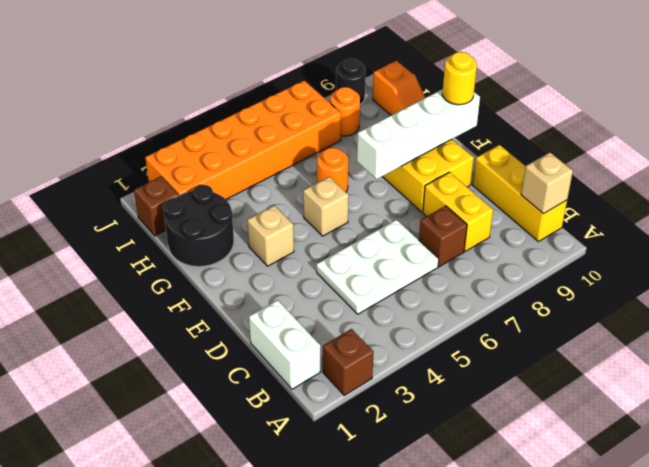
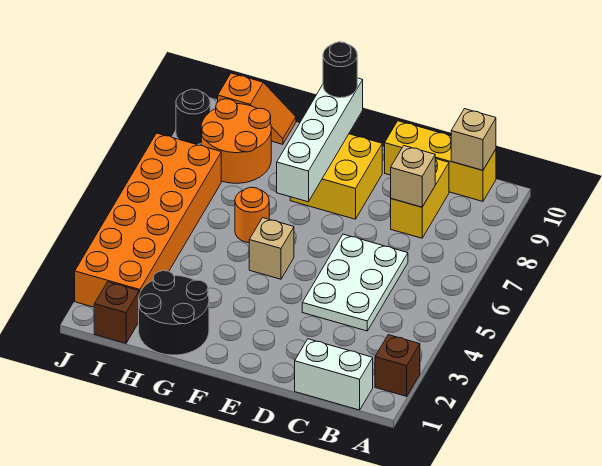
brown brick C7 level 1 -> none
yellow brick C8:D8 level 1 -> yellow brick C8:C9 level 1
tan brick F3 level 1 -> tan brick C8 level 2
yellow round brick F10 level 3 -> black round brick F10 level 3
orange round brick I8 level 1 -> orange round brick H8:I9 level 1

